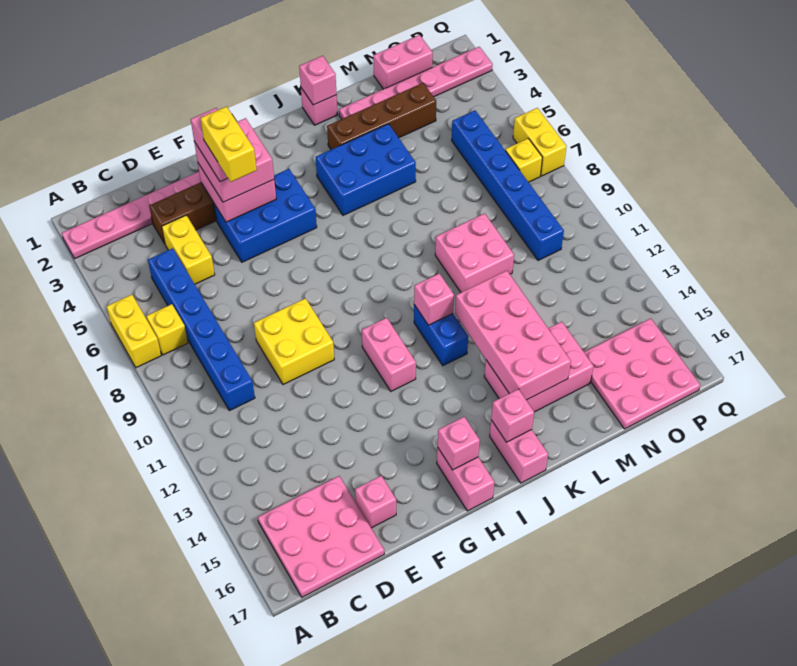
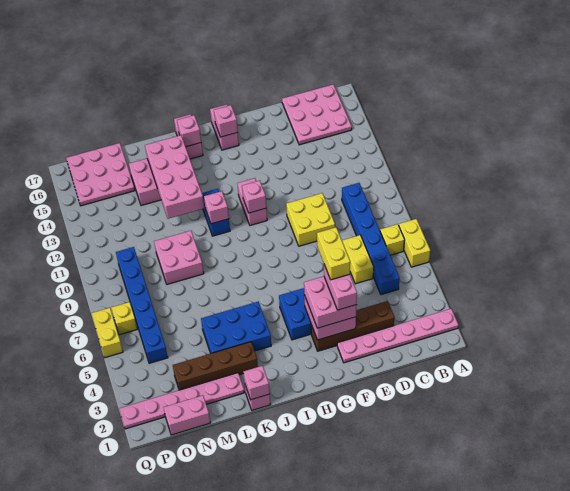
yellow brick D4:D5 level 1 -> yellow brick D6:D7 level 1
pink brick E16 level 1 -> pink brick H11 level 2

